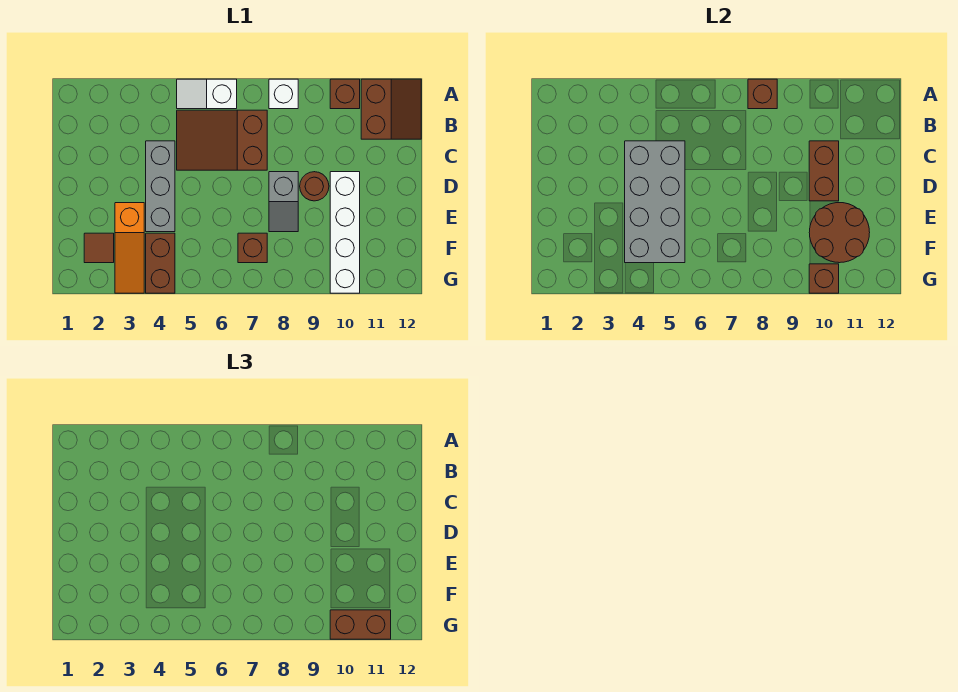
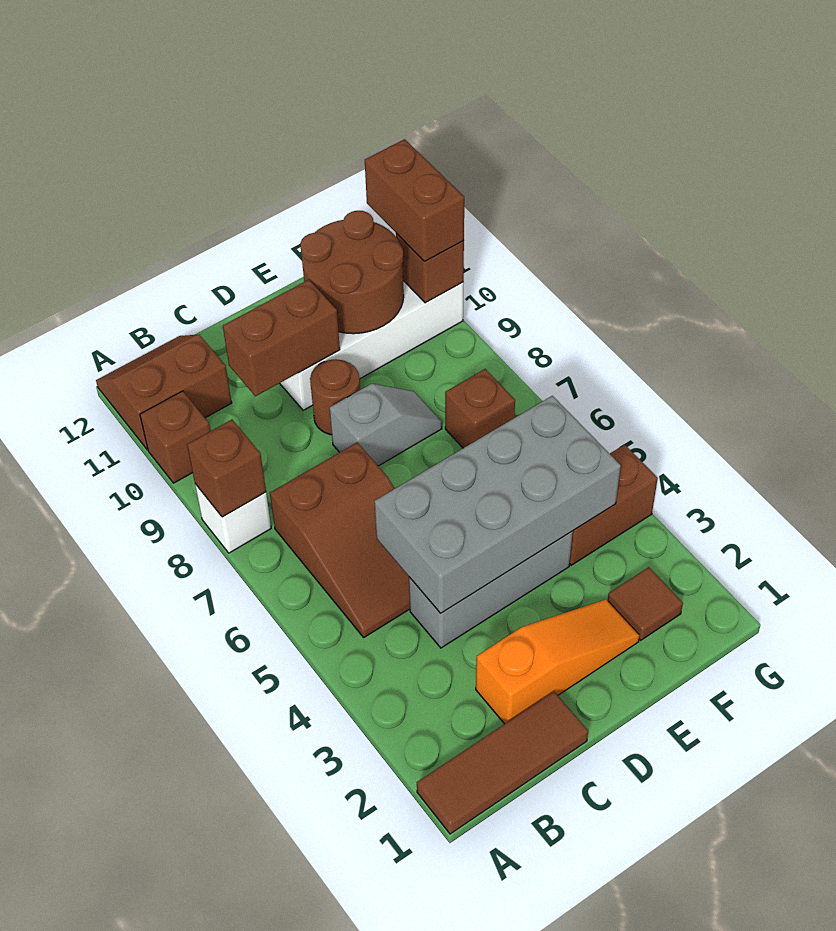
none -> brown tile A1:C1 level 1
white slope A5:A6 level 1 top 6 -> none
orange slope E3:G3 level 1 top E -> orange slope C2:E2 level 1 top C

